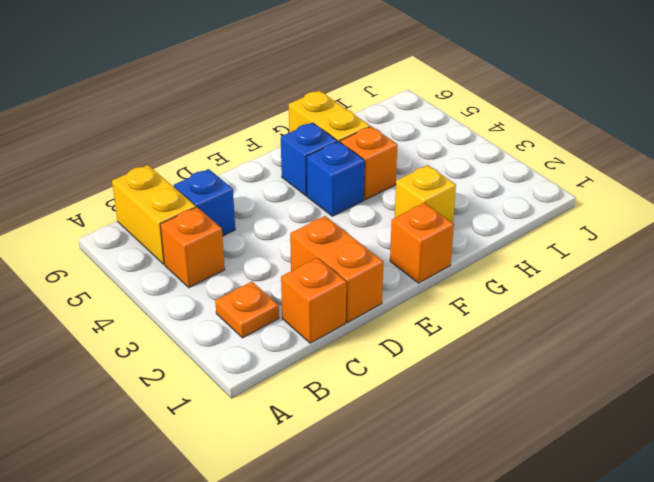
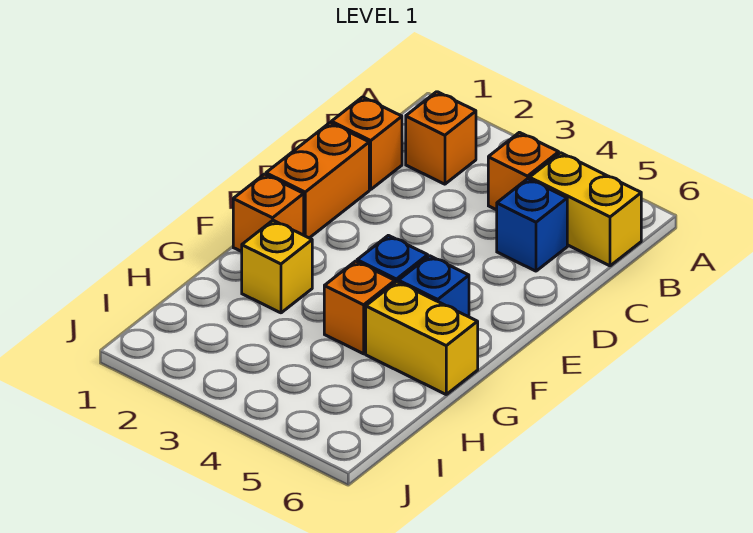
orange plate B2 level 1 -> orange brick B2 level 1
orange brick D1:D2 level 1 -> orange brick D1:E1 level 1

